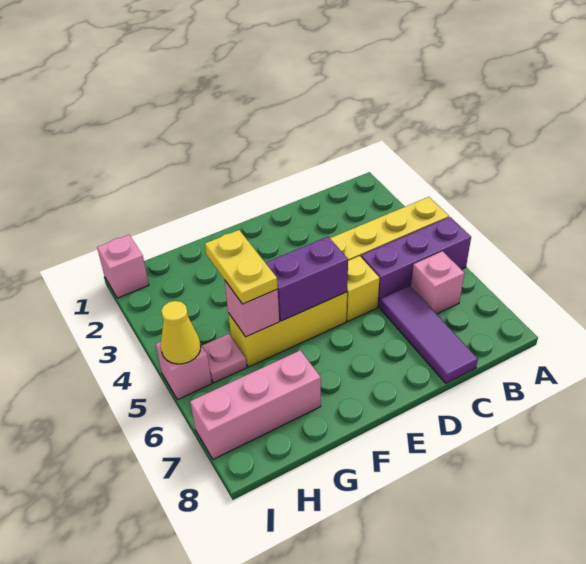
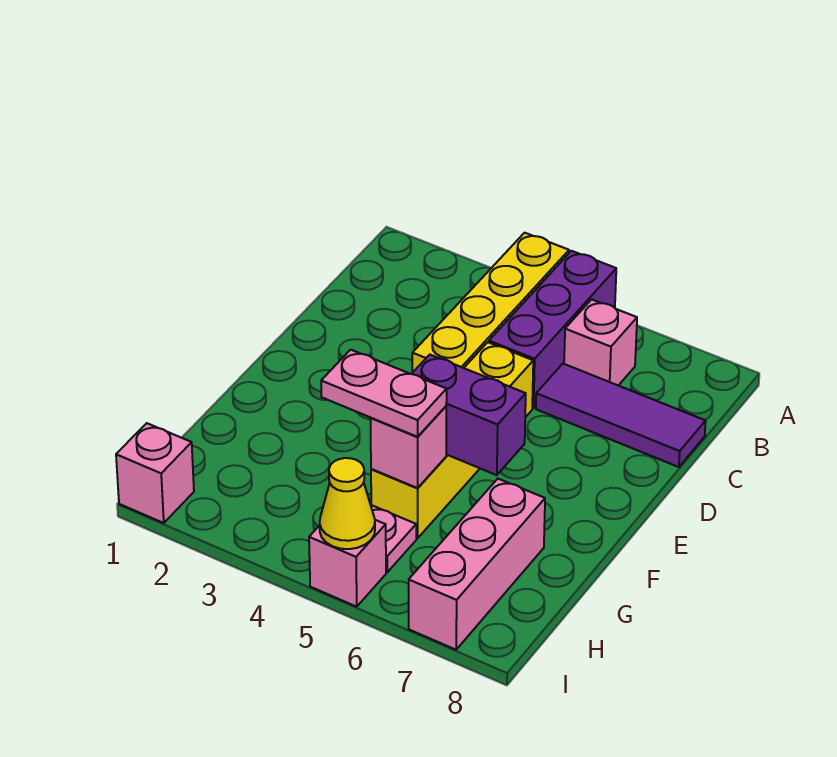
purple brick E5:F5 level 2 -> purple brick F5:F6 level 2
yellow plate G4:G5 level 3 -> pink plate G4:G5 level 3

